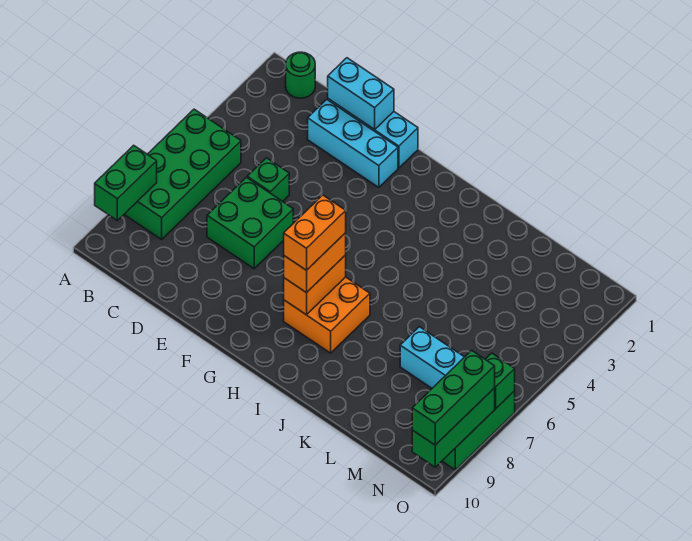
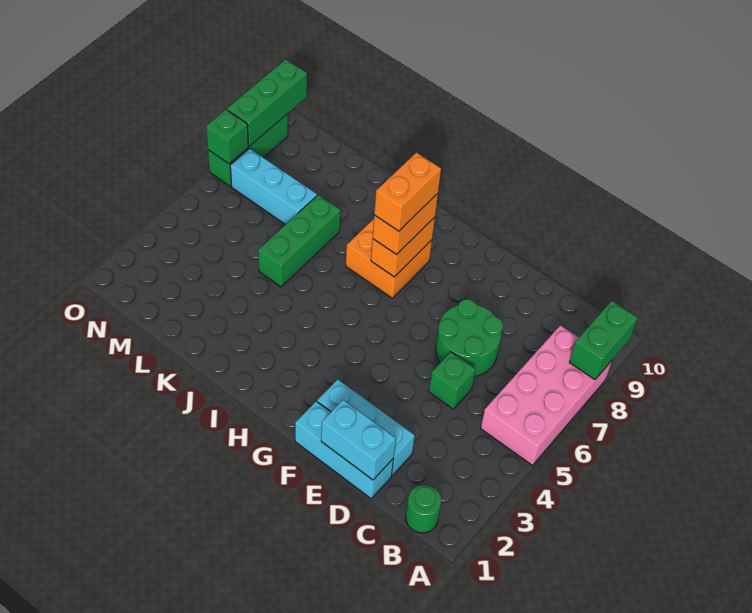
green brick A5:B8 level 1 -> pink brick A5:B8 level 1
green brick D6:E7 level 1 -> green round brick D6:E7 level 1
green brick O8:O10 level 3 -> green brick K5:K7 level 1

